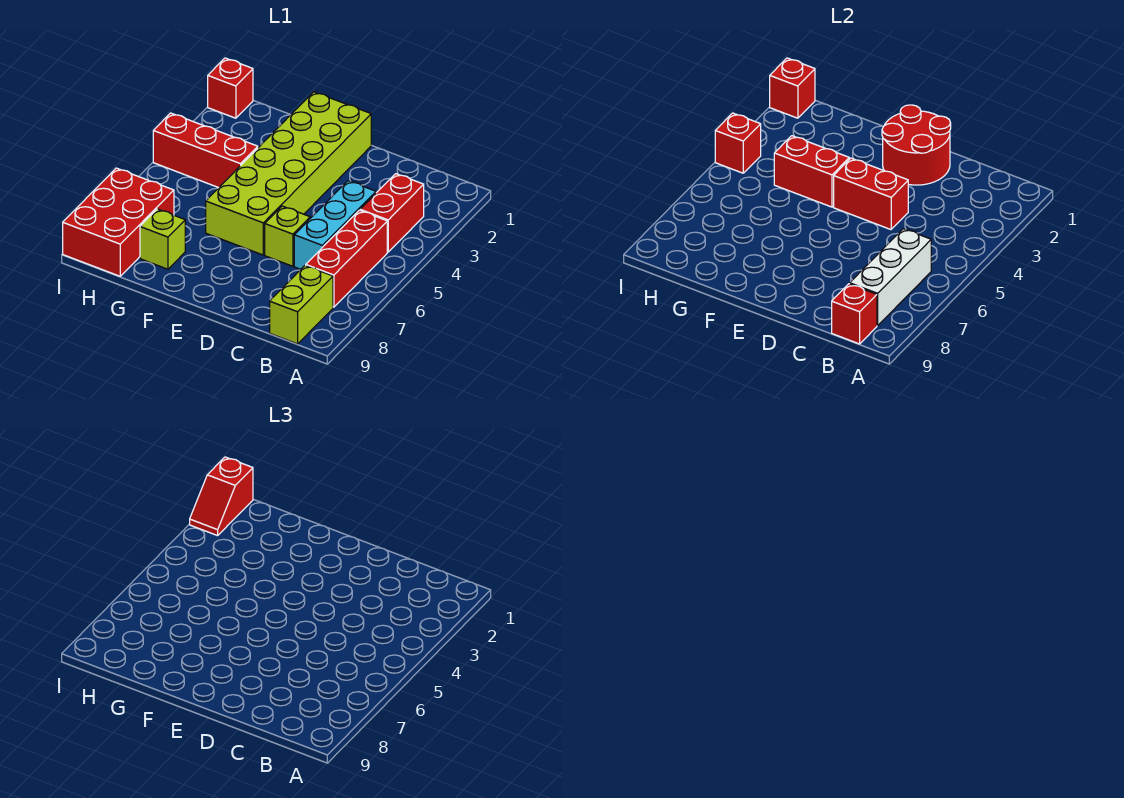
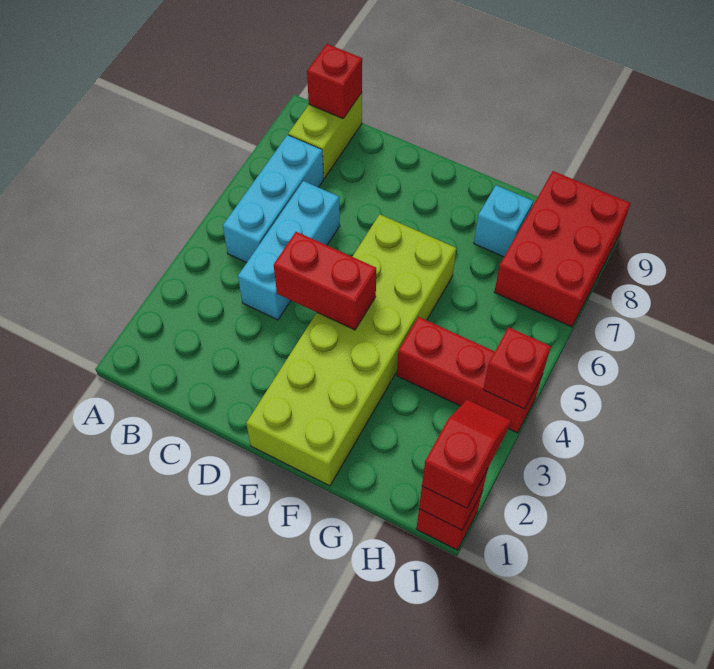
red brick B3:B4 level 1 -> none
red brick B5:B7 level 1 -> cyan brick B5:B7 level 1
white brick B6:B8 level 2 -> none
red round brick D1:E2 level 2 -> none
lime brick D6 level 1 -> none
red brick F4:G4 level 2 -> none
lime brick G8 level 1 -> cyan brick G8 level 1

